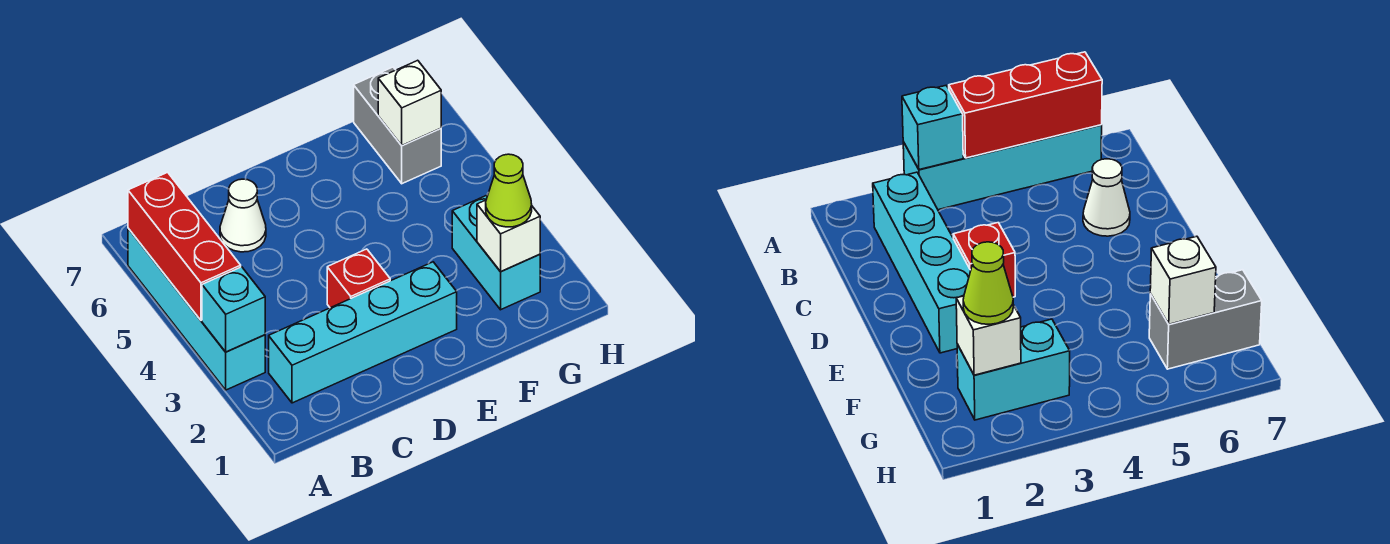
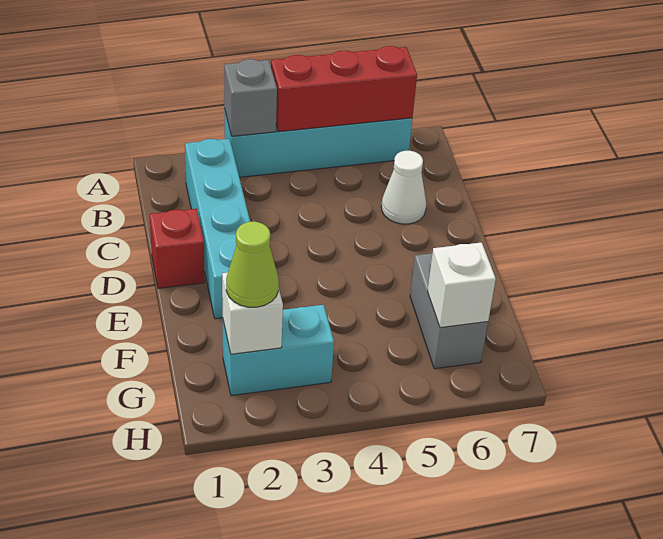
cyan brick A3 level 2 -> grey brick A3 level 2
red brick D3 level 1 -> red brick D1 level 1
grey brick G6:G7 level 1 -> grey brick F6:G6 level 1

